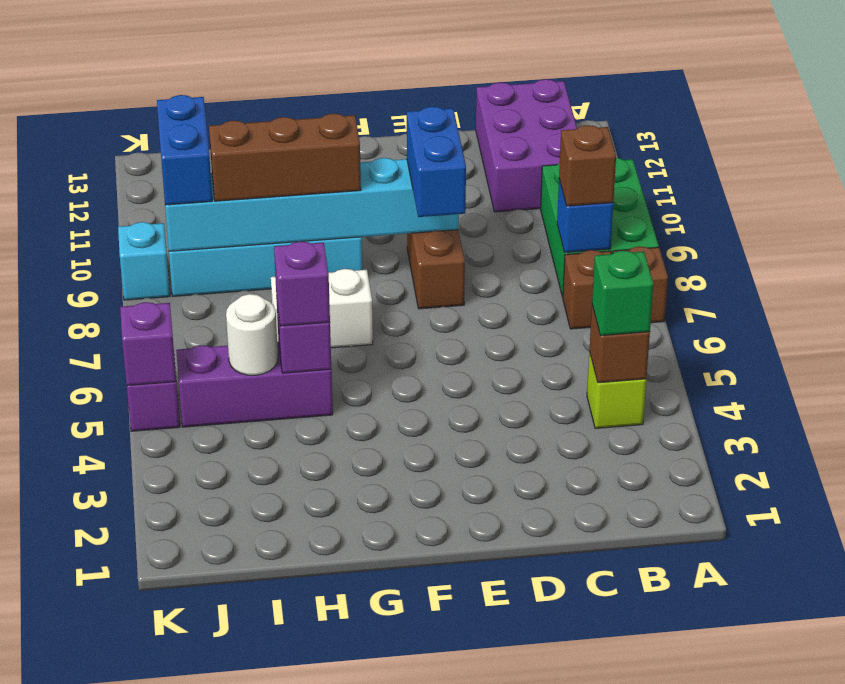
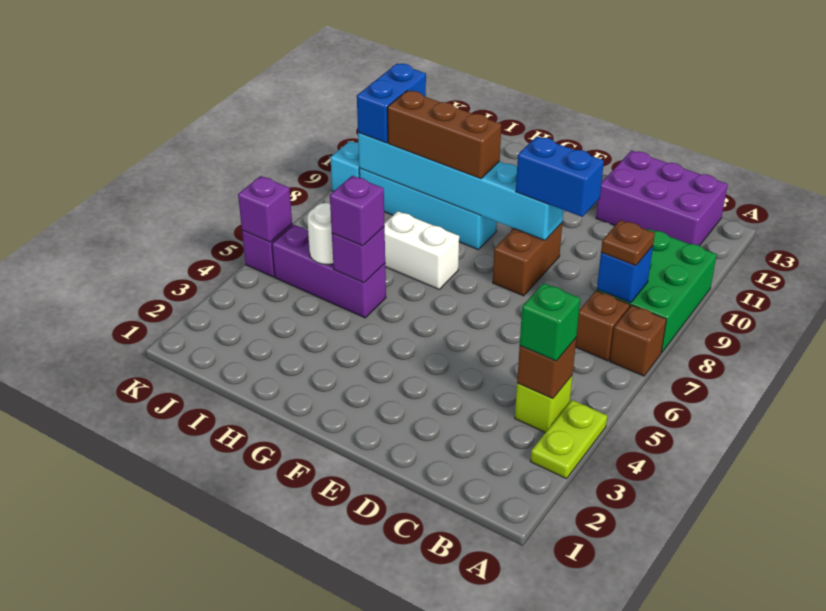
none -> lime plate A3:A4 level 1
brown brick B8 level 3 -> brown plate B8 level 3
purple brick B11:C13 level 1 -> purple brick B12:D13 level 1
blue brick E8:E9 level 3 -> blue brick D9:E9 level 3

